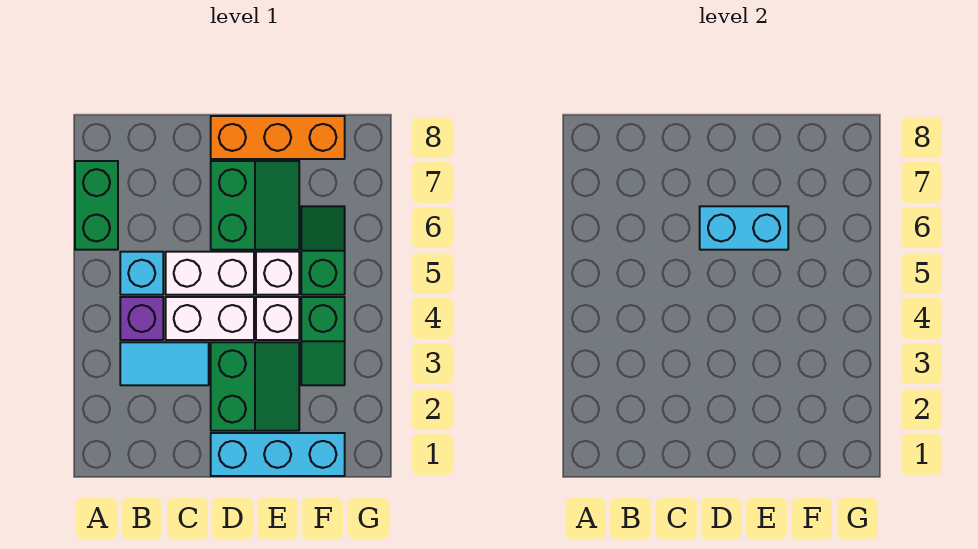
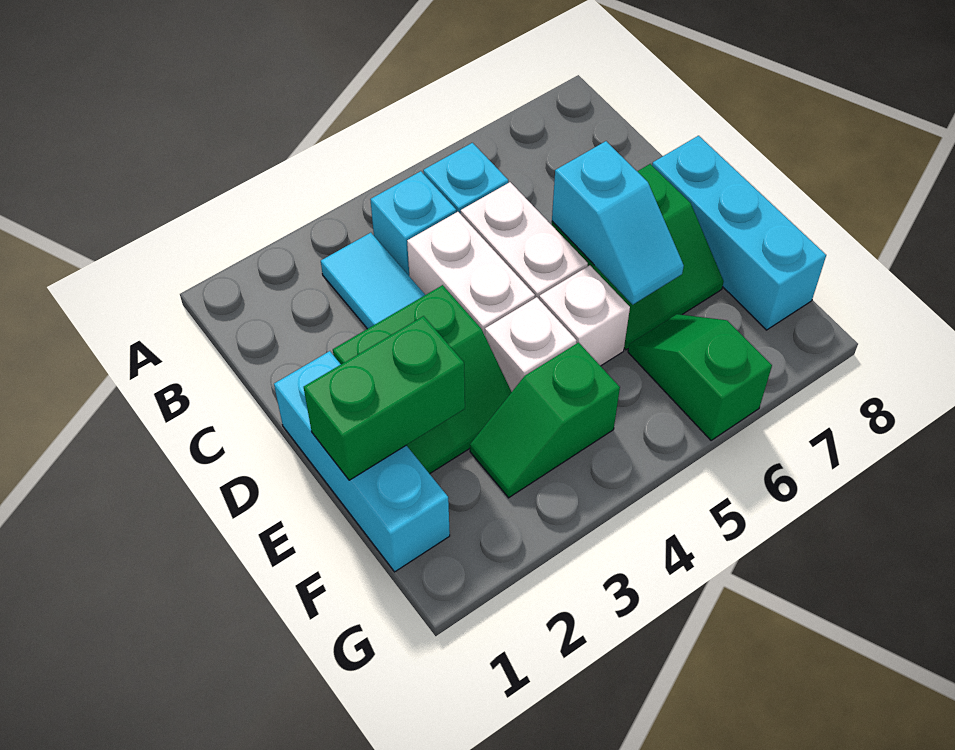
green brick A6:A7 level 1 -> green brick E1:E2 level 2
purple brick B4 level 1 -> cyan brick B4 level 1
cyan brick D6:E6 level 2 -> cyan slope D6:E6 level 2 top D
orange brick D8:F8 level 1 -> cyan brick D8:F8 level 1
green slope F5:F6 level 1 top 5 -> green slope F6:G6 level 1 top G

